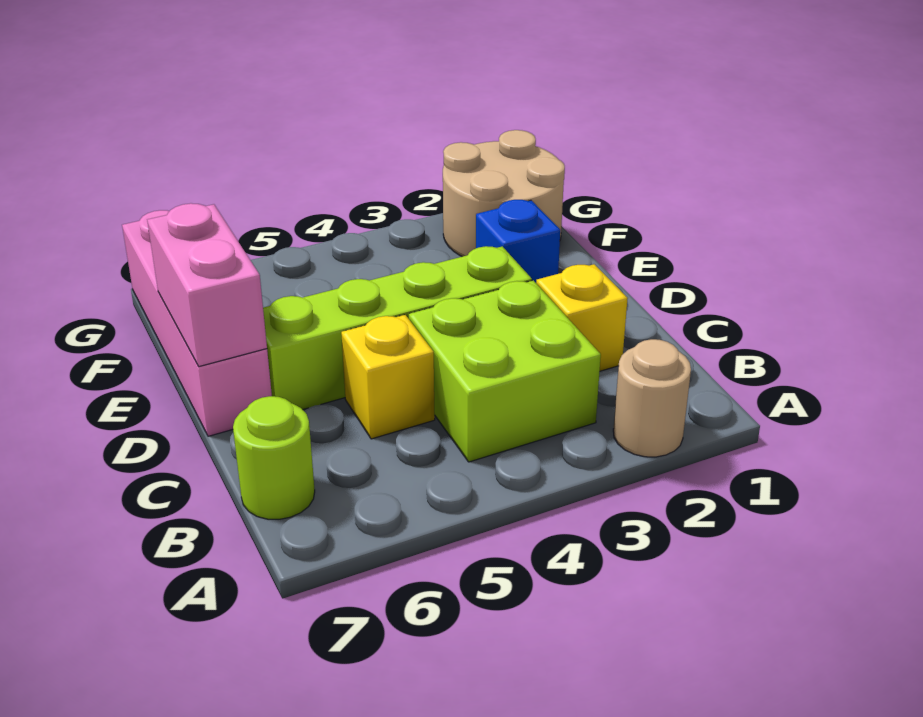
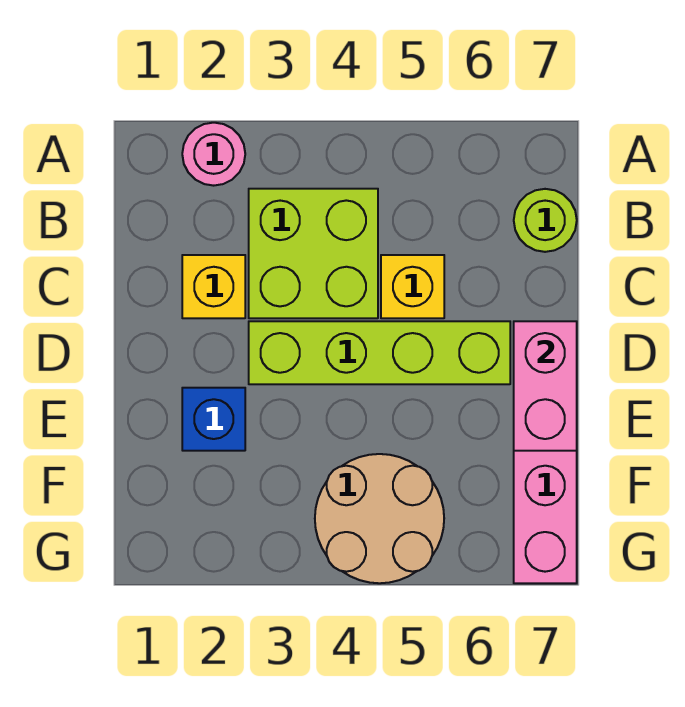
tan round brick A2 level 1 -> pink round brick A2 level 1
tan round brick F1:G2 level 1 -> tan round brick F4:G5 level 1

